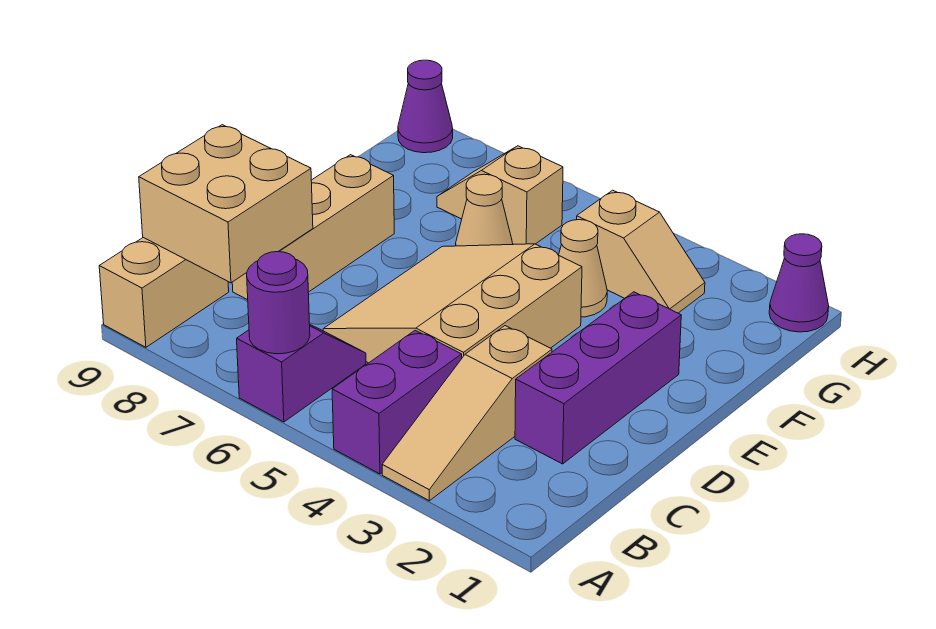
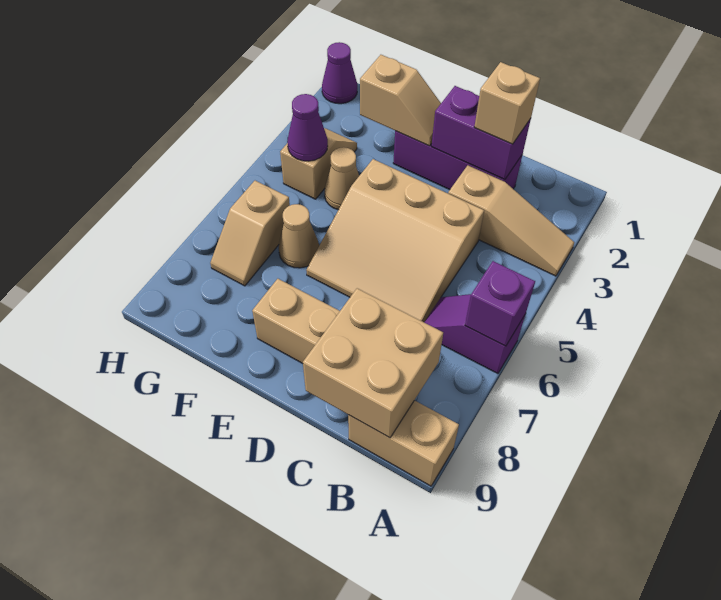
purple brick A4:B4 level 1 -> purple brick C2:D2 level 2
purple round brick A6 level 2 -> purple brick A6 level 2
none -> tan brick C2 level 3
none -> tan slope E2:F2 level 2 top F
purple cone H9 level 1 -> purple cone G4 level 2

